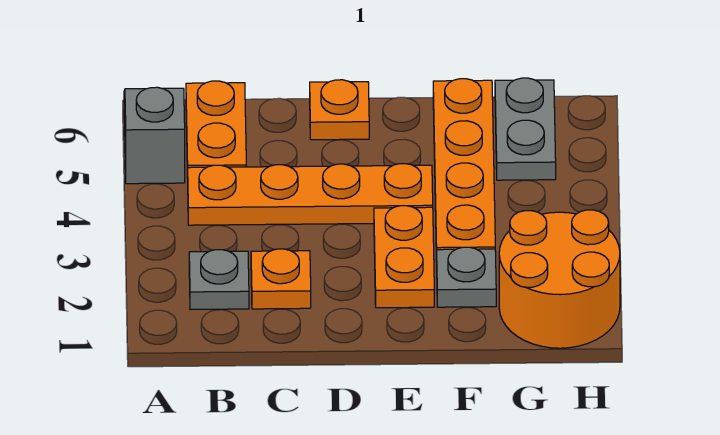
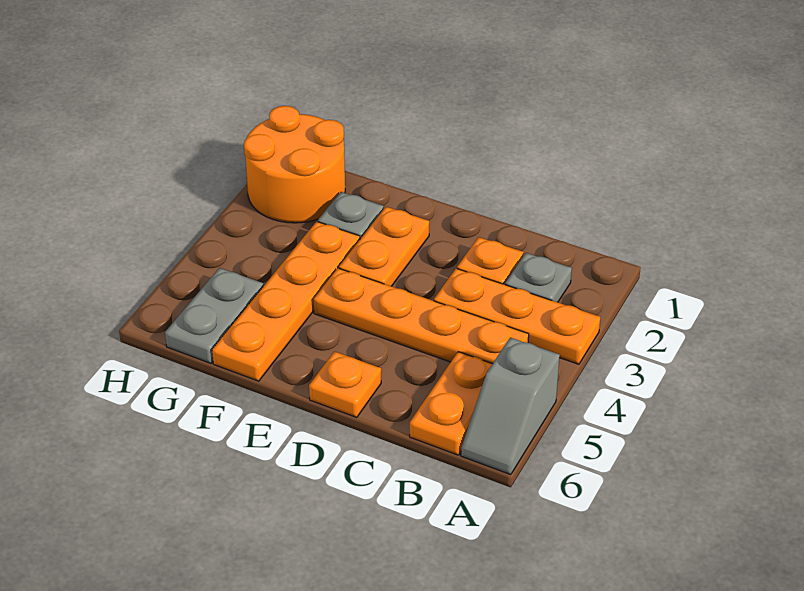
none -> orange plate A3:C3 level 1

